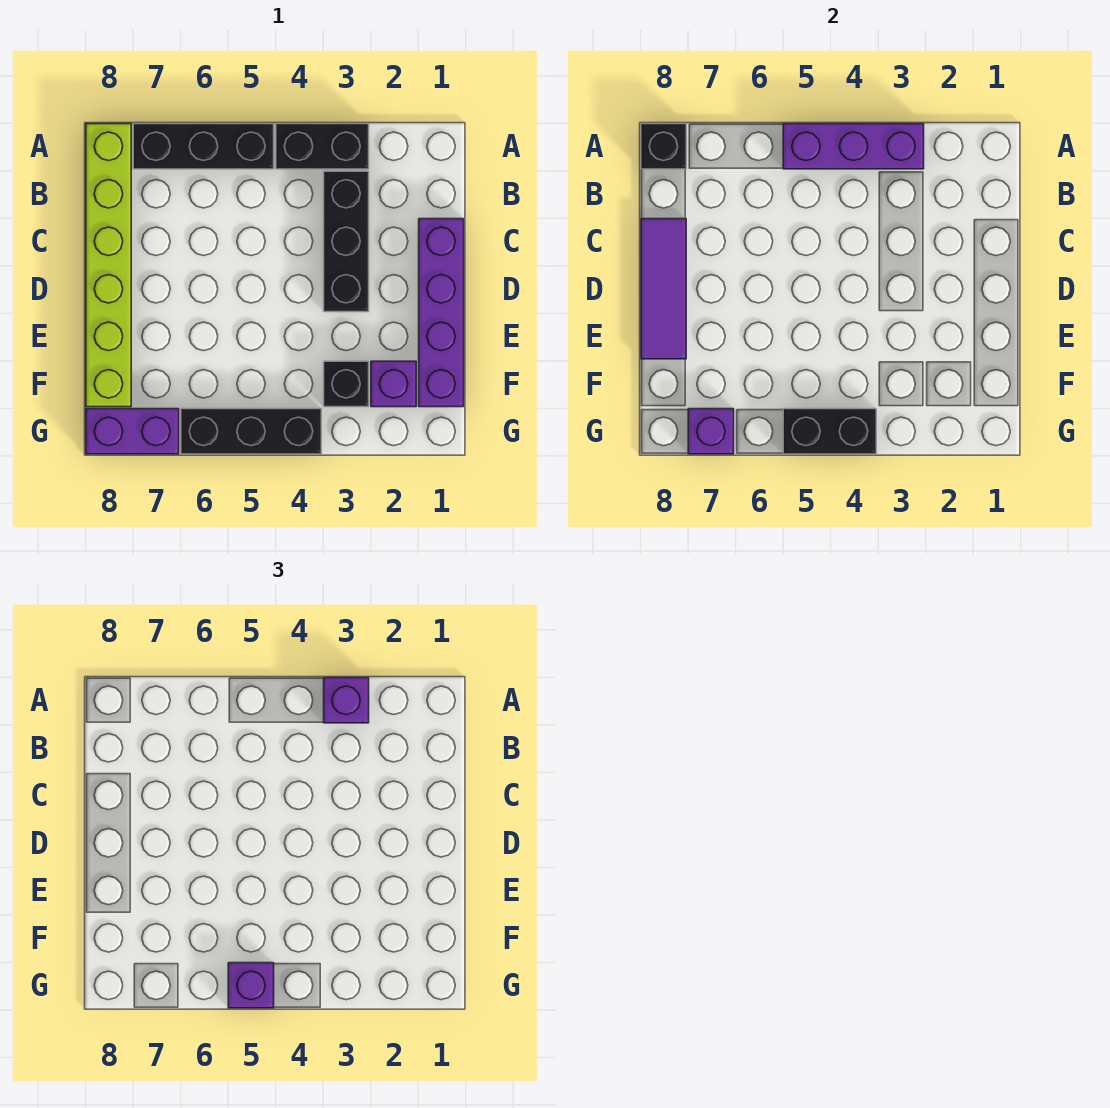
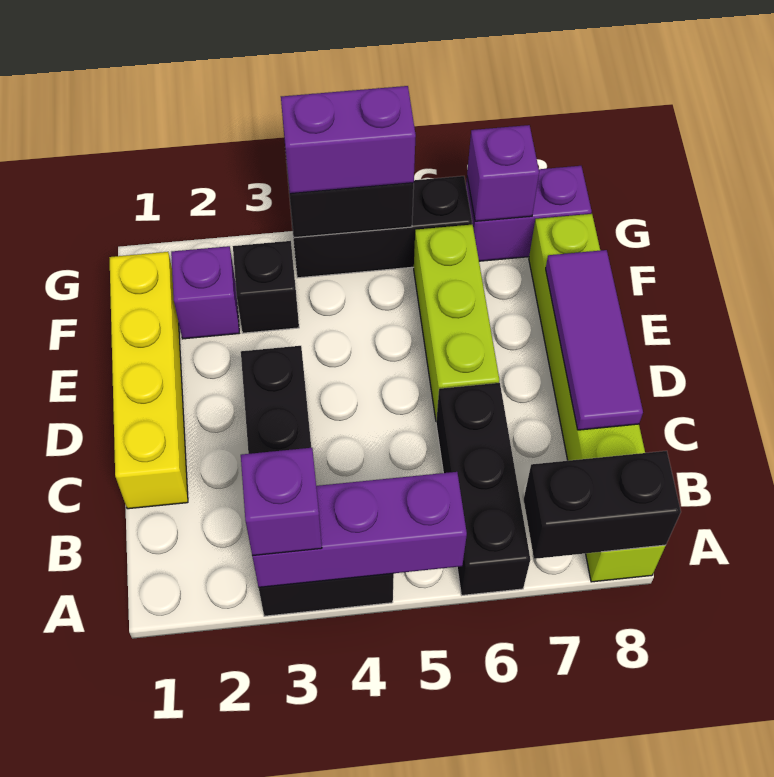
black brick A5:A7 level 1 -> black brick A6:C6 level 1
black brick A8 level 2 -> black brick A7:A8 level 2
purple brick C1:F1 level 1 -> yellow brick C1:F1 level 1
none -> lime brick D6:F6 level 1
purple brick G5 level 3 -> purple brick G4:G5 level 3

